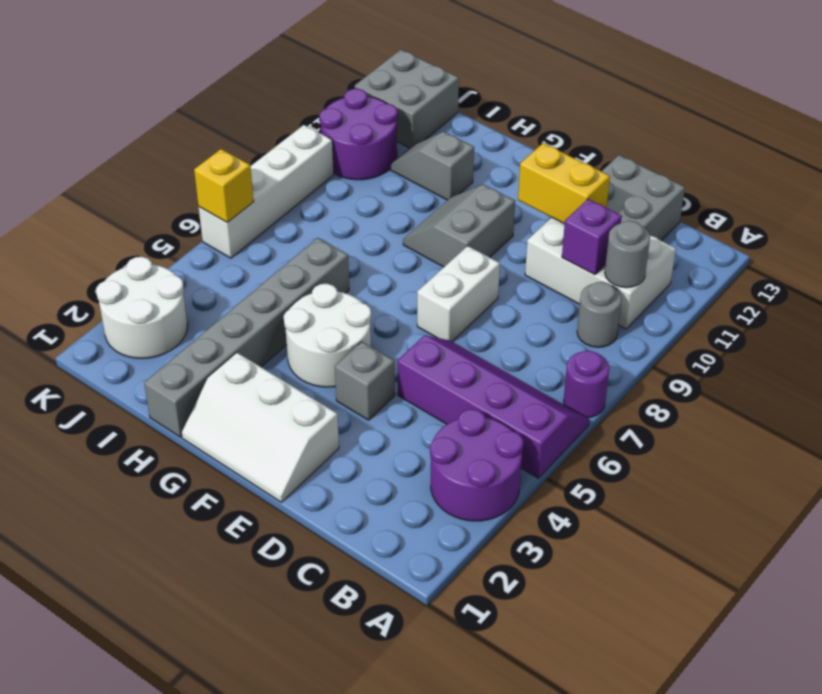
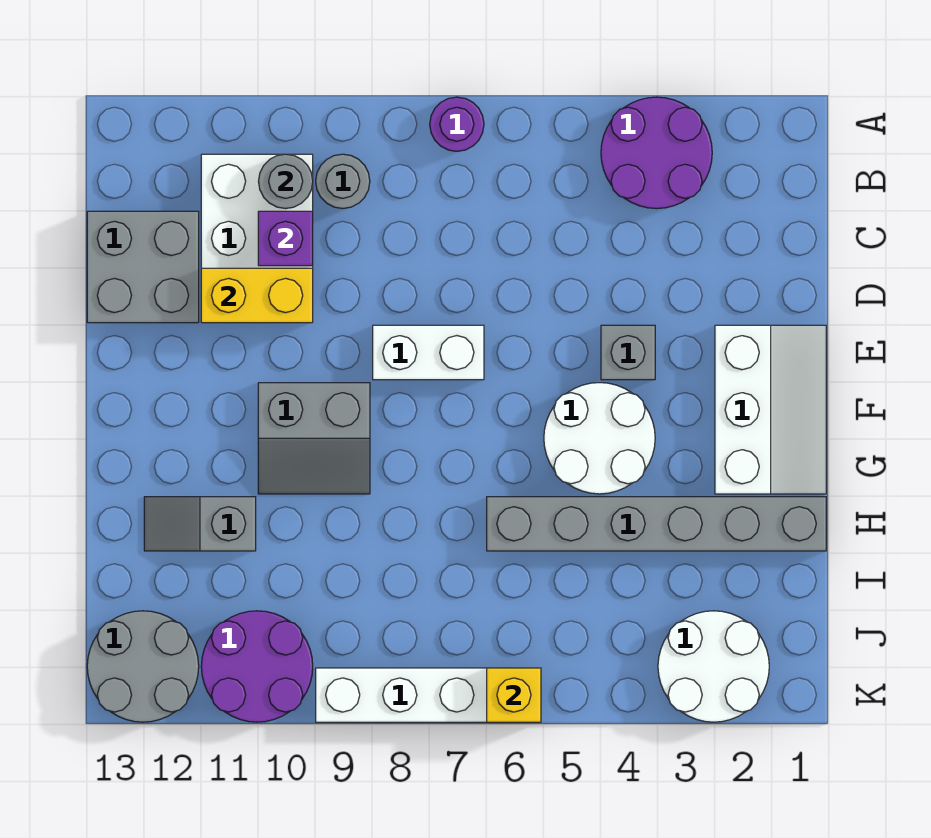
purple slope A5:D6 level 1 top 5 -> none
yellow brick D11:E11 level 2 -> yellow brick D10:D11 level 2
grey slope H11:I11 level 1 top H -> grey slope H11:H12 level 1 top 11
grey brick J12:K13 level 1 -> grey round brick J12:K13 level 1

